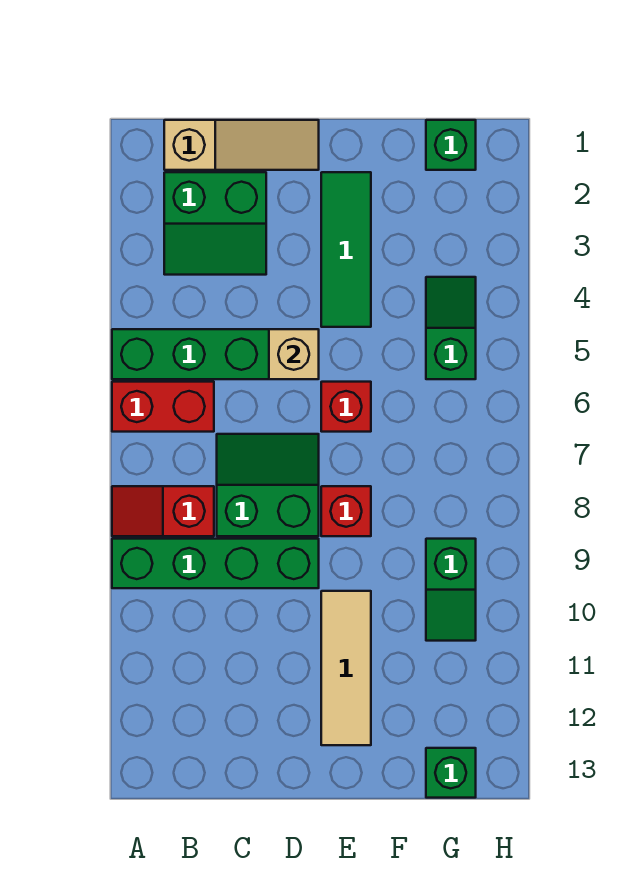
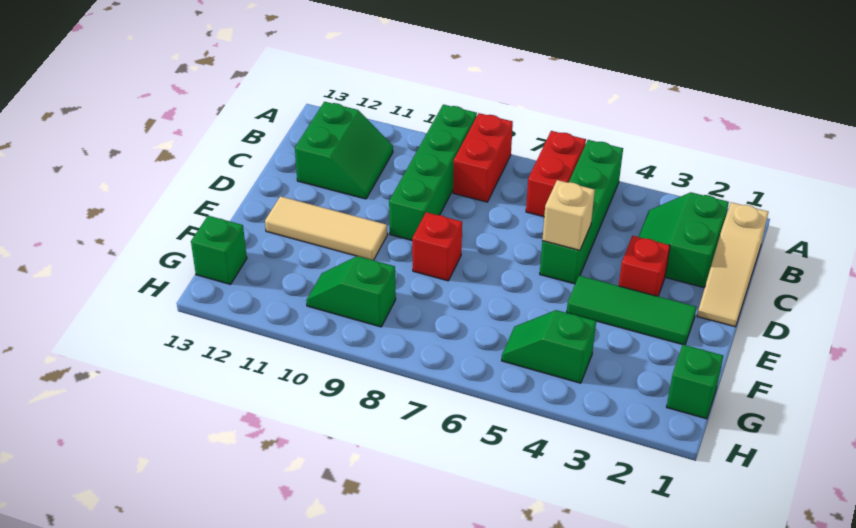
red slope A8:B8 level 1 top B -> red brick A8:B8 level 1
green slope C7:D8 level 1 top 8 -> green slope B11:C12 level 1 top 12
red brick E6 level 1 -> red brick D3 level 1
green slope G4:G5 level 1 top 5 -> green slope G4:G5 level 1 top 4

